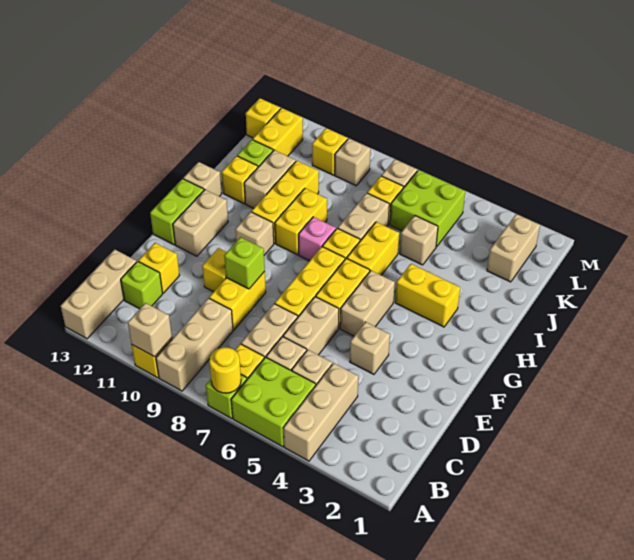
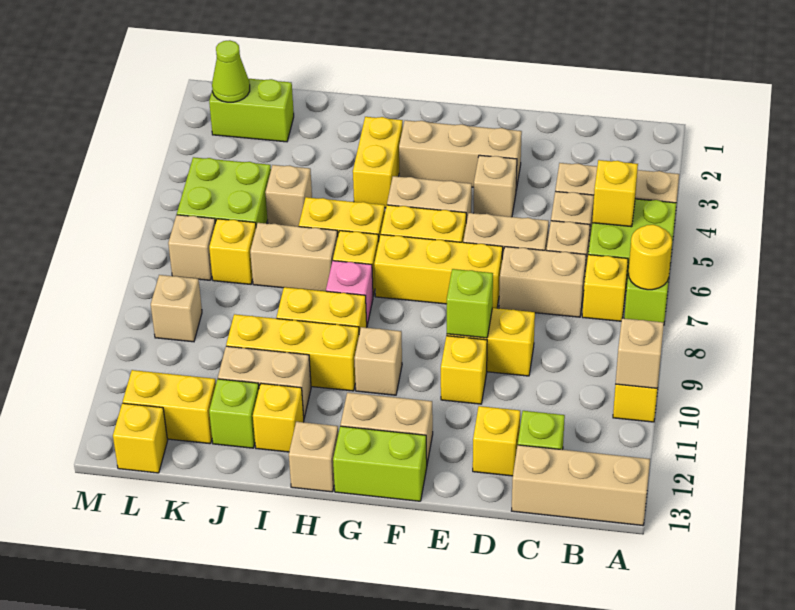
tan brick A9:C9 level 1 -> tan brick E3:G3 level 1
tan brick K2:L2 level 1 -> lime brick K2:L2 level 1
none -> lime cone L2 level 2
yellow brick L10 level 1 -> yellow brick B5 level 2

